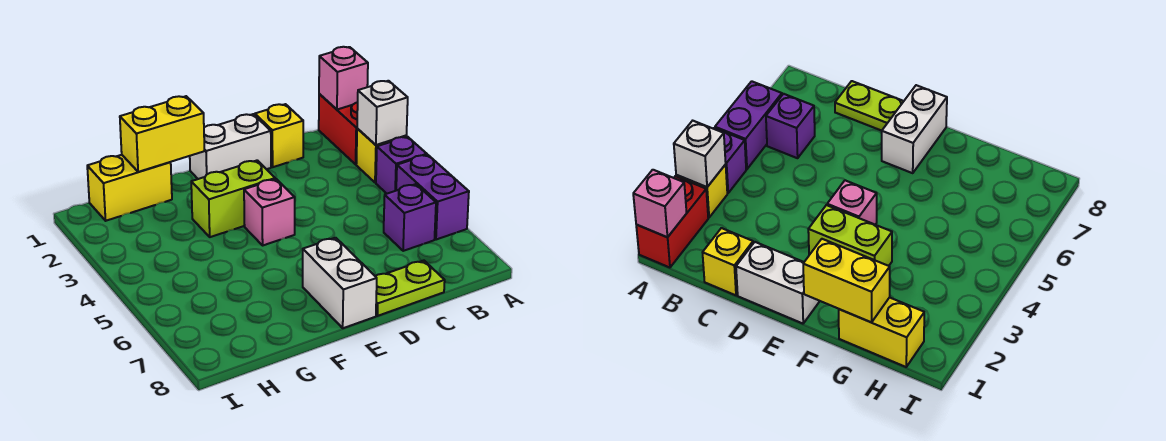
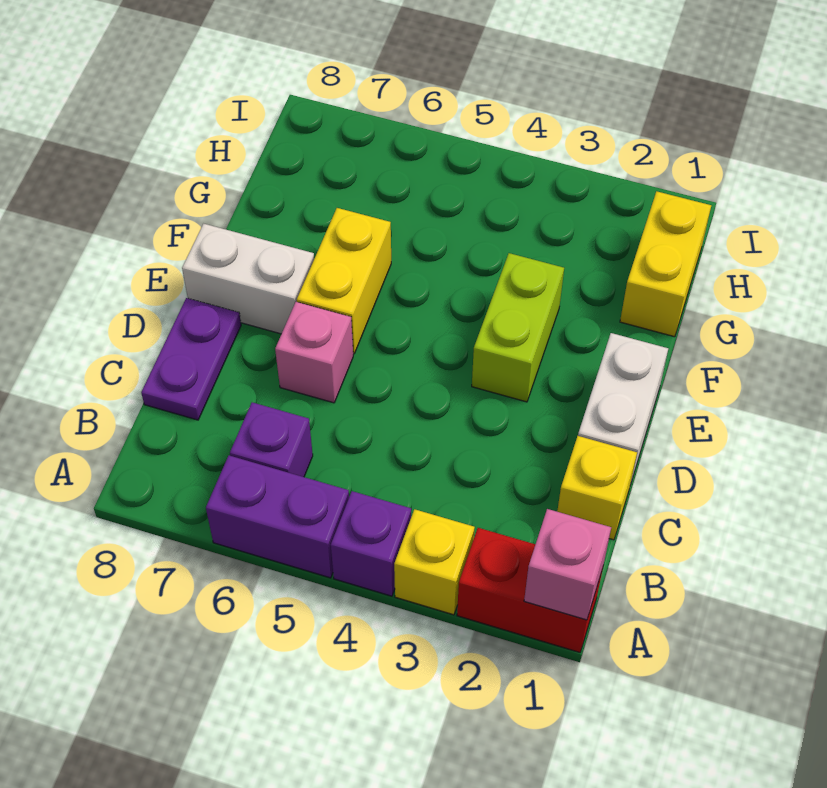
white brick A3 level 2 -> none
lime plate C8:D8 level 1 -> purple plate C8:D8 level 1
pink brick E4 level 1 -> pink brick D6 level 1
yellow brick F1:G1 level 2 -> yellow brick E6:F6 level 1

